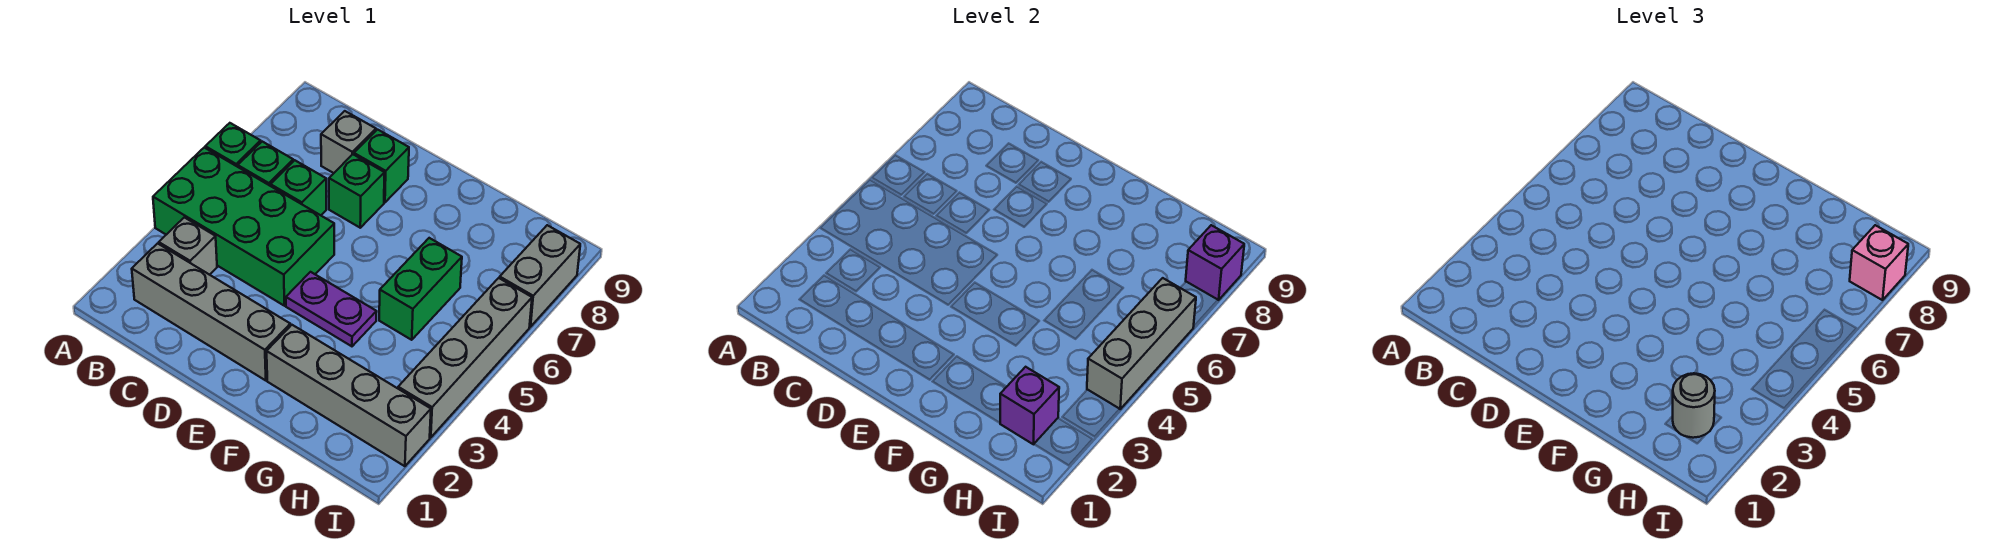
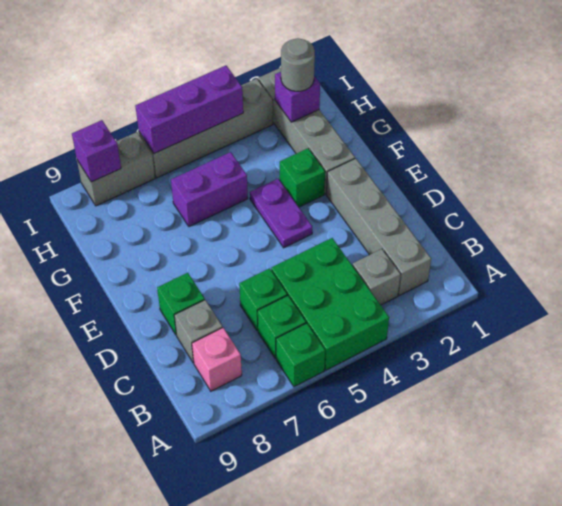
green brick A4:D5 level 1 -> green brick A4:C5 level 1
green brick D7 level 1 -> green brick F3 level 1
green brick G5:G6 level 1 -> purple brick G5:G6 level 1
grey brick I4:I6 level 2 -> purple brick I4:I6 level 2
pink brick I8 level 3 -> pink brick B8 level 1

